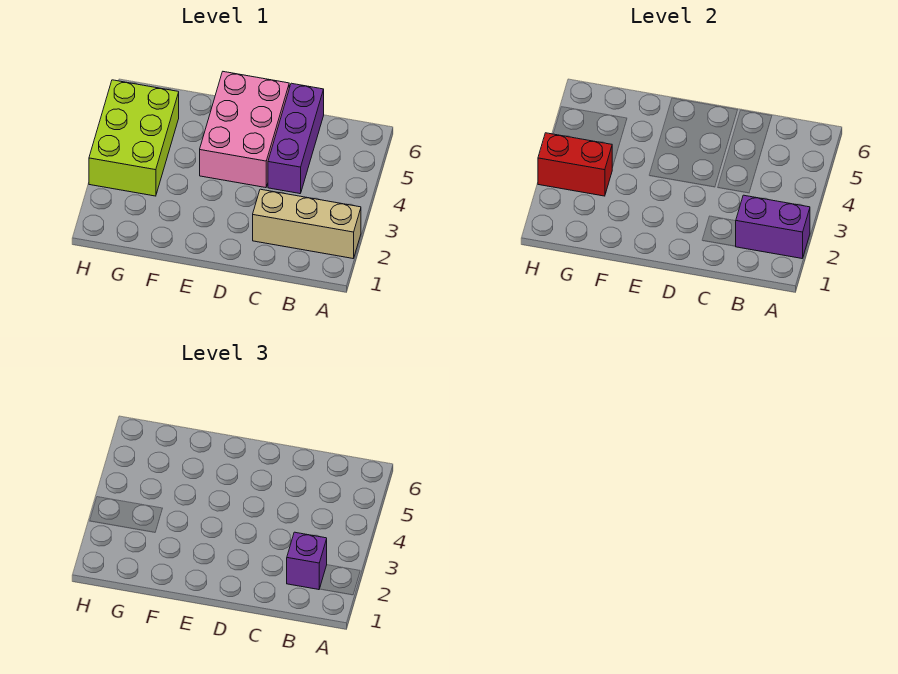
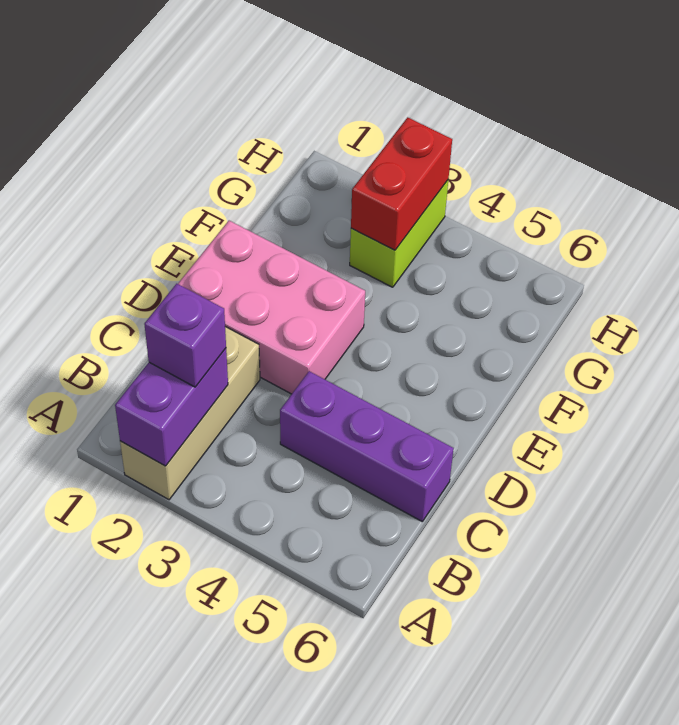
pink brick D4:E6 level 1 -> pink brick D1:E3 level 1
lime brick G3:H5 level 1 -> lime brick G3:H3 level 1

